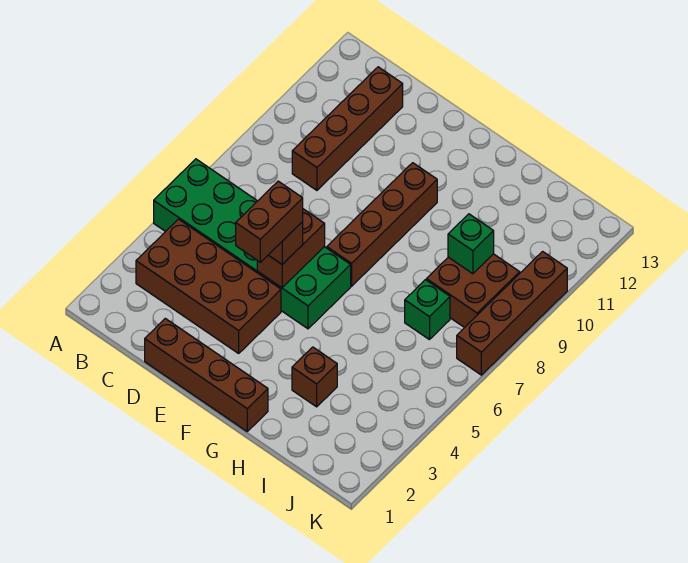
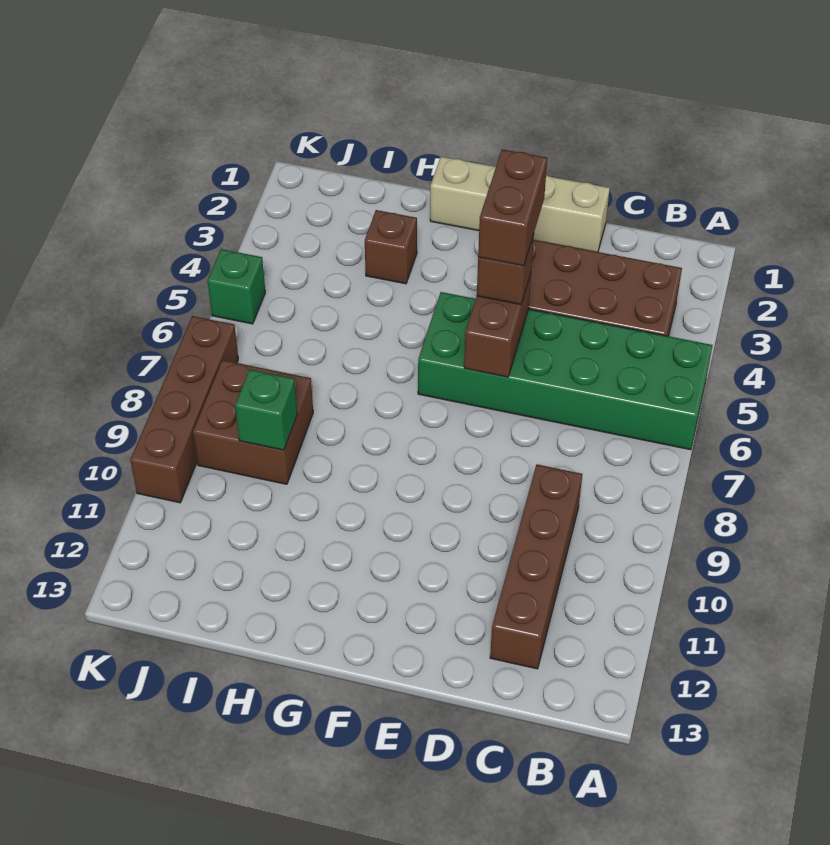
brown brick D1:G1 level 1 -> tan brick D1:G1 level 1
brown brick F7:F10 level 1 -> none
green brick I7 level 1 -> green brick K5 level 1

